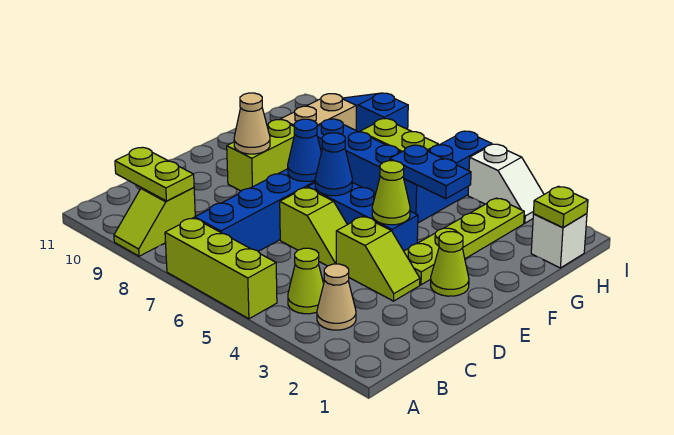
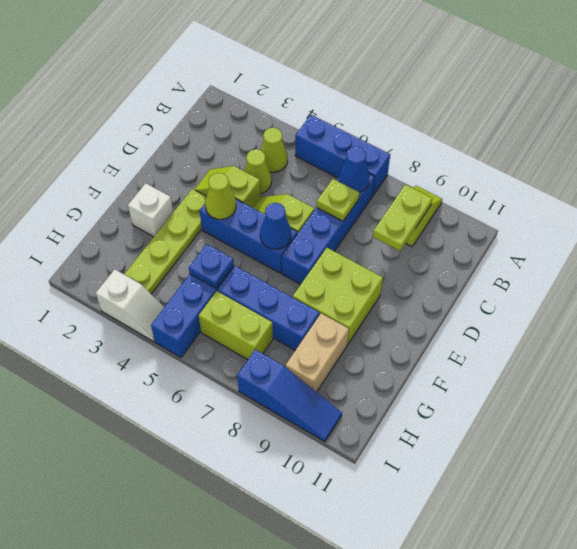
lime brick A5:A7 level 1 -> blue brick A5:A7 level 1
tan cone B3 level 1 -> none
lime plate B9:B10 level 2 -> lime plate B9:C9 level 2
lime cone E2 level 1 -> lime cone C4 level 1
blue cone E7 level 2 -> blue cone B7 level 2
lime brick E9:F9 level 1 -> lime brick E8:F9 level 1
tan cone E9 level 2 -> none
blue plate G4:G5 level 2 -> blue plate G5 level 2
white brick H1 level 1 -> white brick F2 level 1
lime plate H1 level 2 -> lime plate C7 level 2
white slope I3:I4 level 1 top 4 -> white slope I3:I4 level 1 top 3

